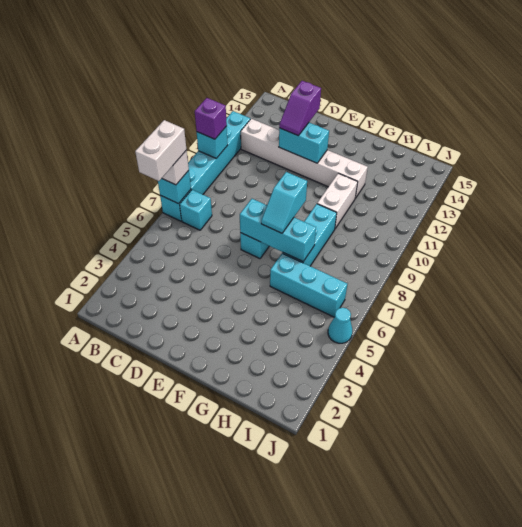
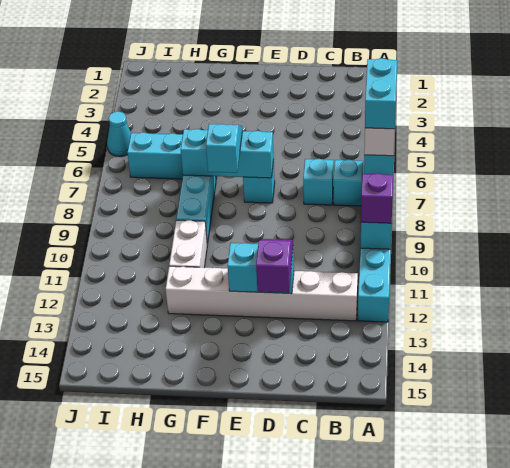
white brick A6:A7 level 4 -> cyan brick A6:A7 level 4
none -> cyan brick C7 level 1

